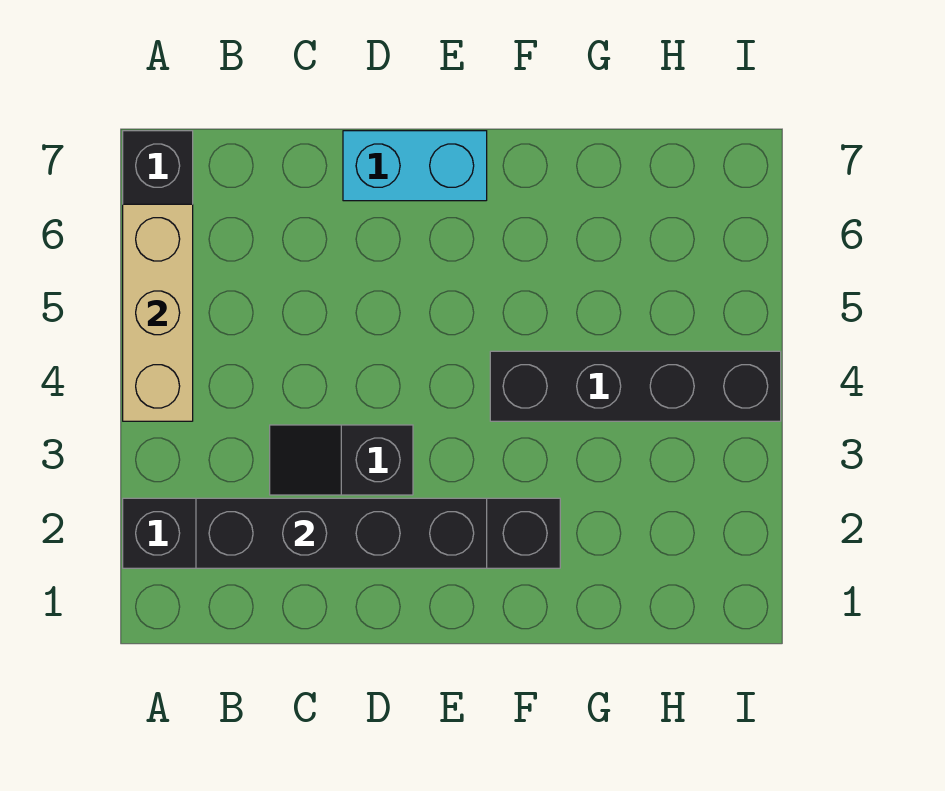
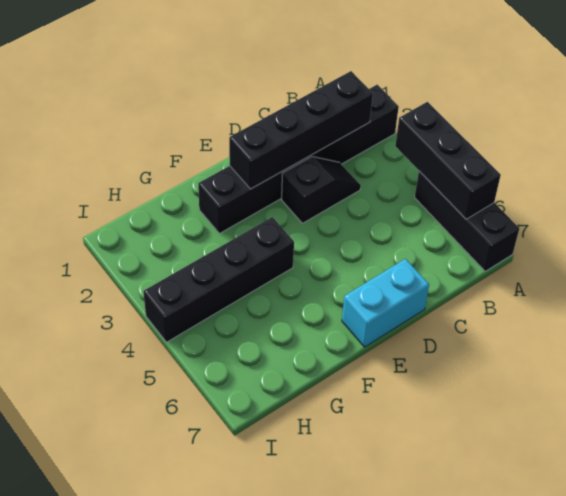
tan brick A4:A6 level 2 -> black brick A4:A6 level 2

